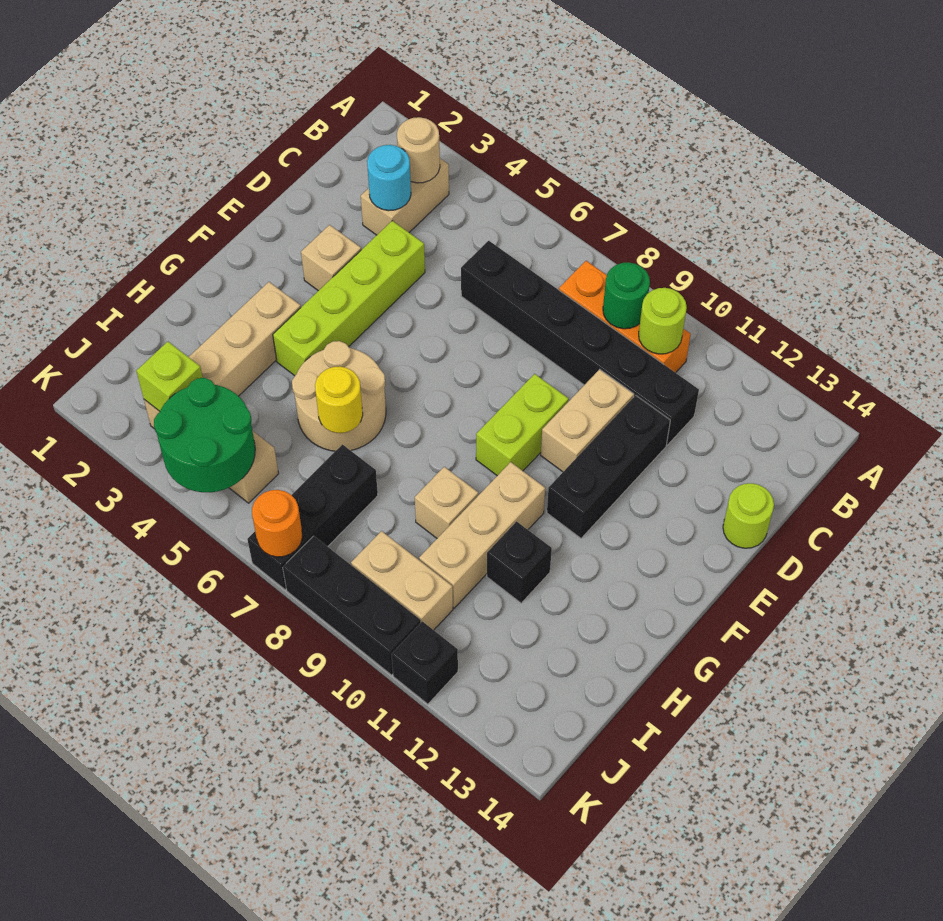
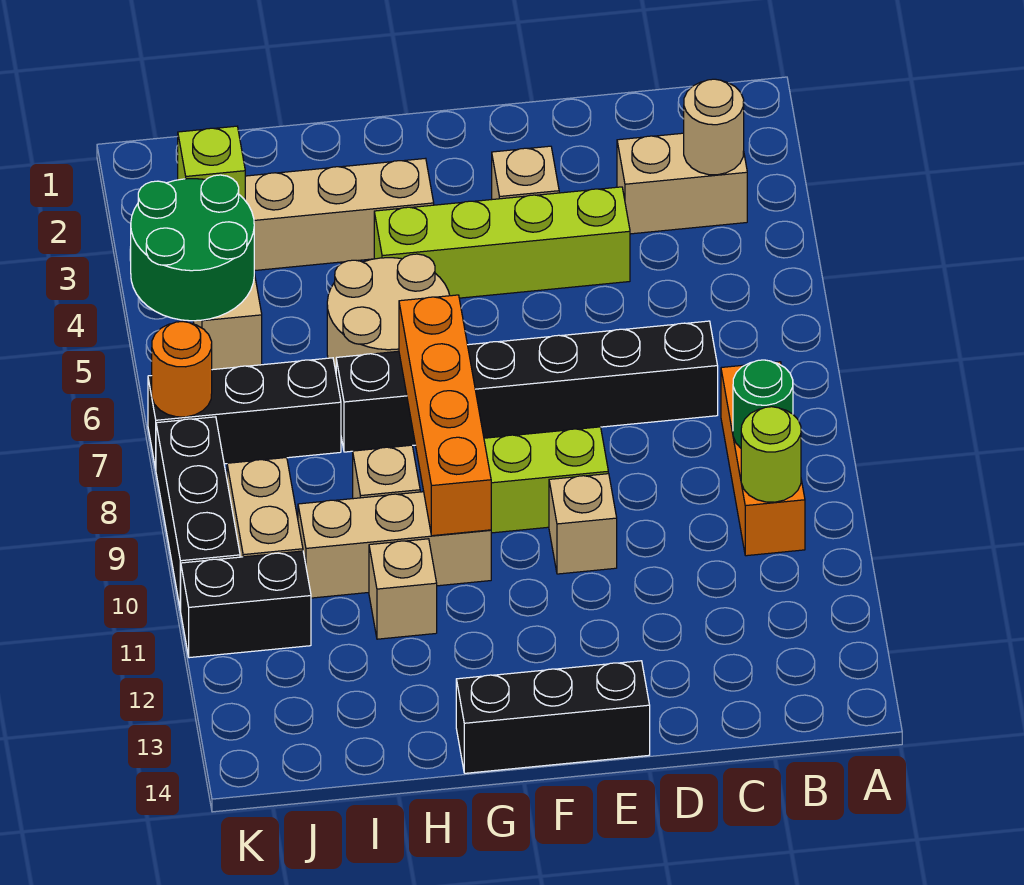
cyan round brick C3 level 2 -> none
black brick C6:C11 level 1 -> black brick C7:H7 level 1
tan brick D10:E10 level 1 -> tan brick E10 level 1
black brick D11:F11 level 1 -> black brick E14:G14 level 1
lime round brick D14 level 1 -> none
none -> orange brick G7:G10 level 2
yellow round brick H6 level 2 -> none
black brick H11 level 1 -> tan brick H11 level 1
black brick K11 level 1 -> black brick J11:K11 level 1

